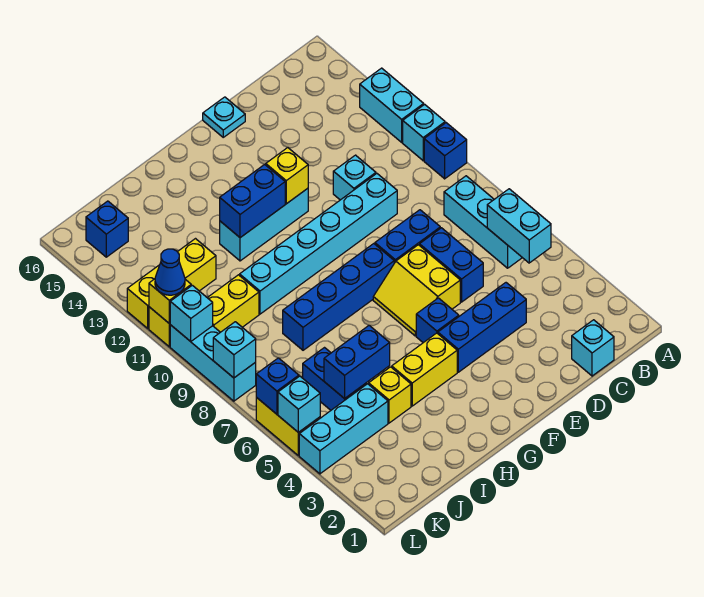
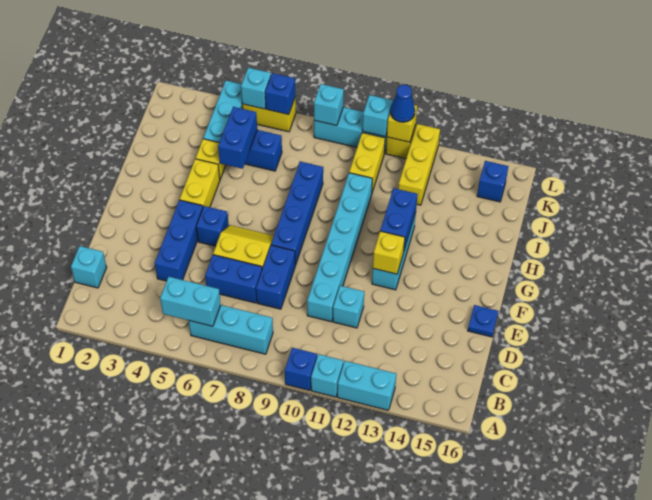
cyan plate E16 level 1 -> blue plate E16 level 1

